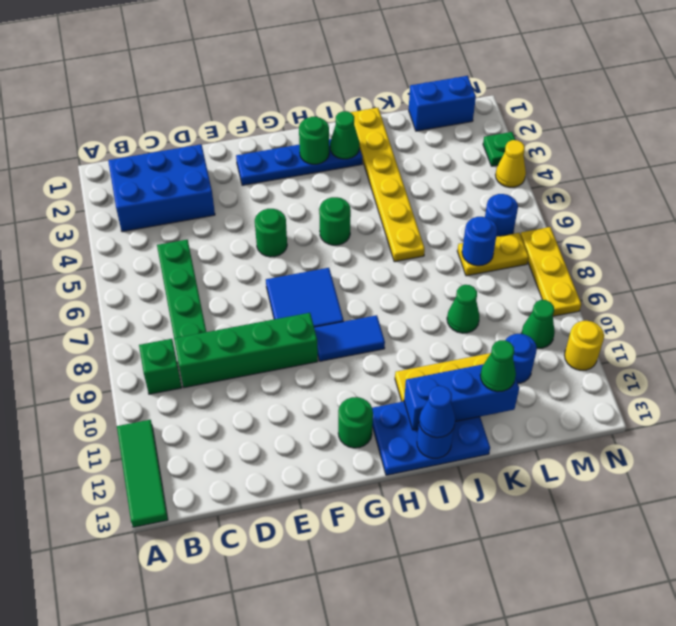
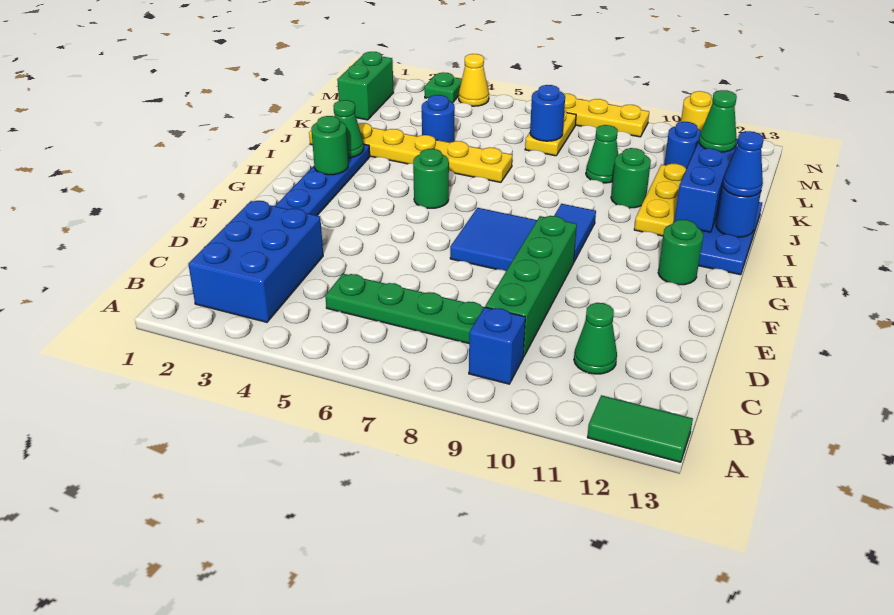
green tile A11:A13 level 1 -> green tile A12:A13 level 1
green brick B9 level 1 -> blue brick B9 level 1
green round brick F5 level 1 -> green round brick J10 level 1
blue brick L1:M1 level 1 -> green brick L1:M1 level 1
blue round brick M6 level 1 -> blue round brick K4 level 1
green cone M10 level 1 -> green cone C11 level 1

